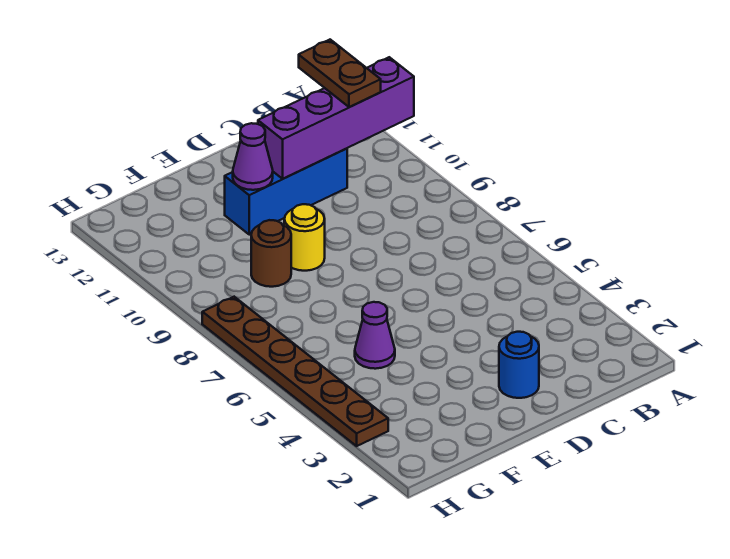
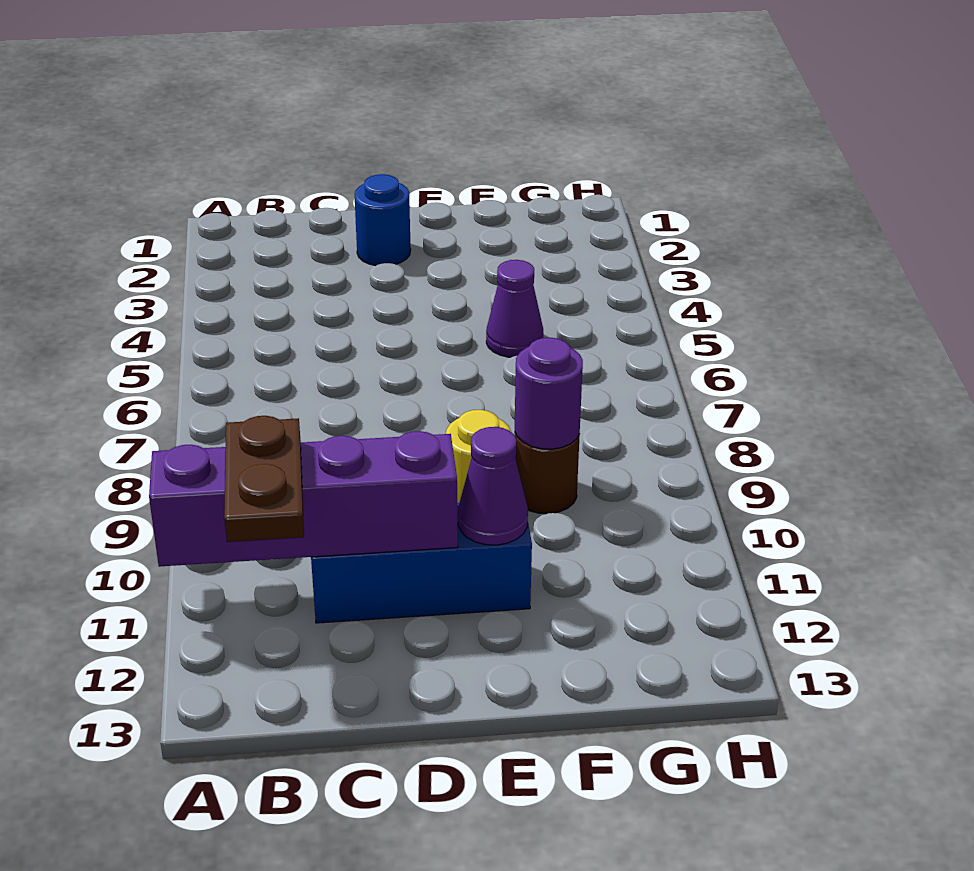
none -> purple round brick F9 level 2
brown plate H3:H8 level 1 -> none

